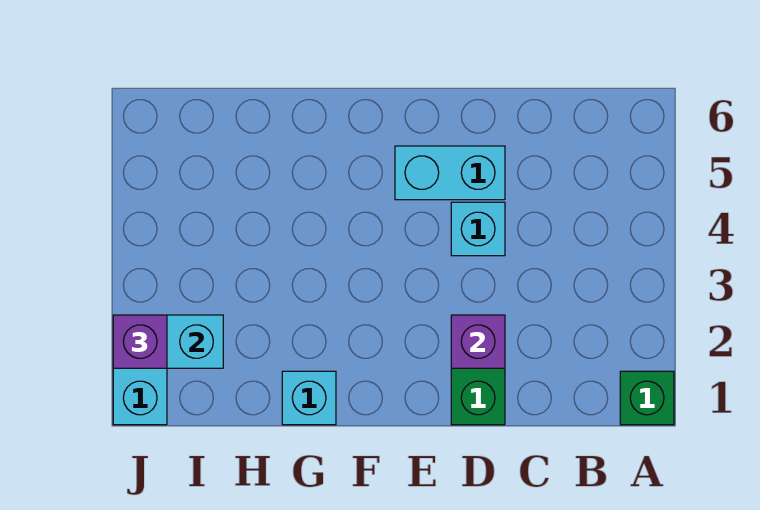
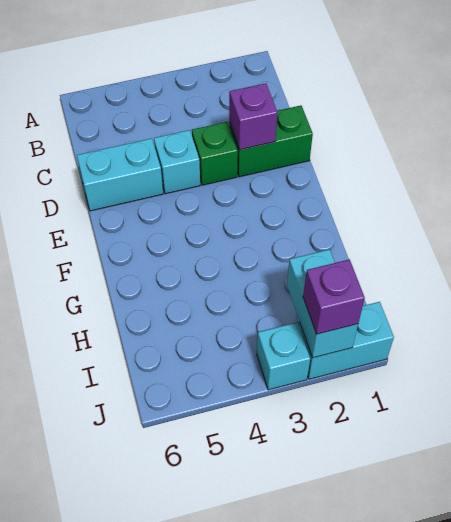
green brick A1 level 1 -> green brick D3 level 1
cyan brick D5:E5 level 1 -> cyan brick D5:D6 level 1
cyan brick G1 level 1 -> cyan brick J3 level 1

